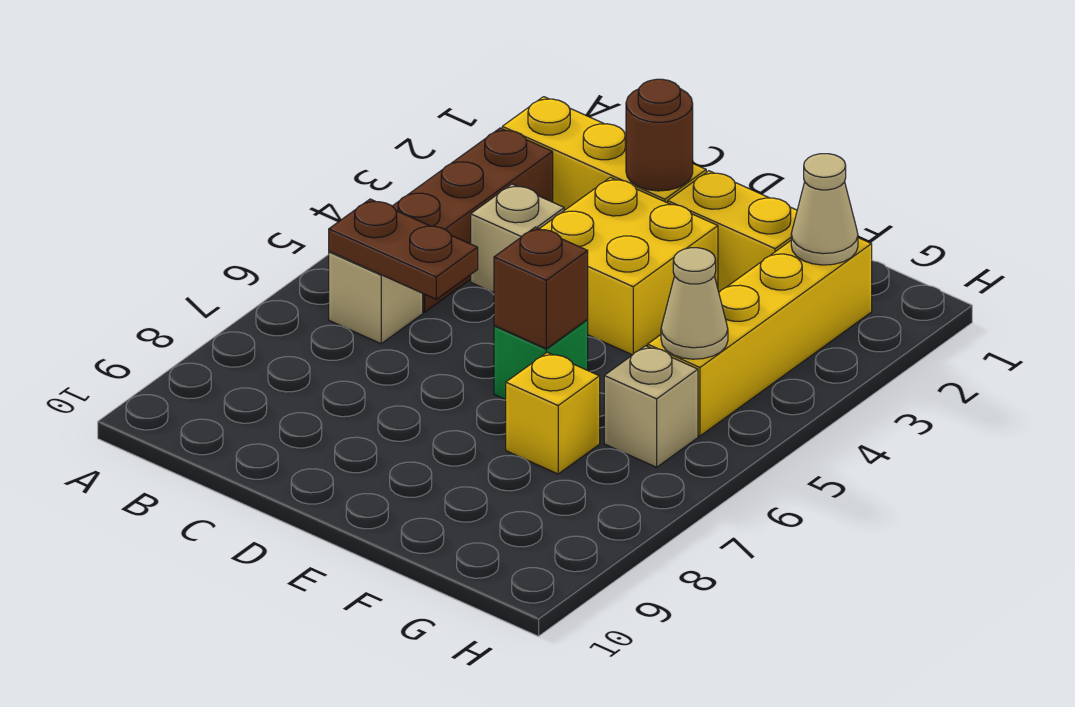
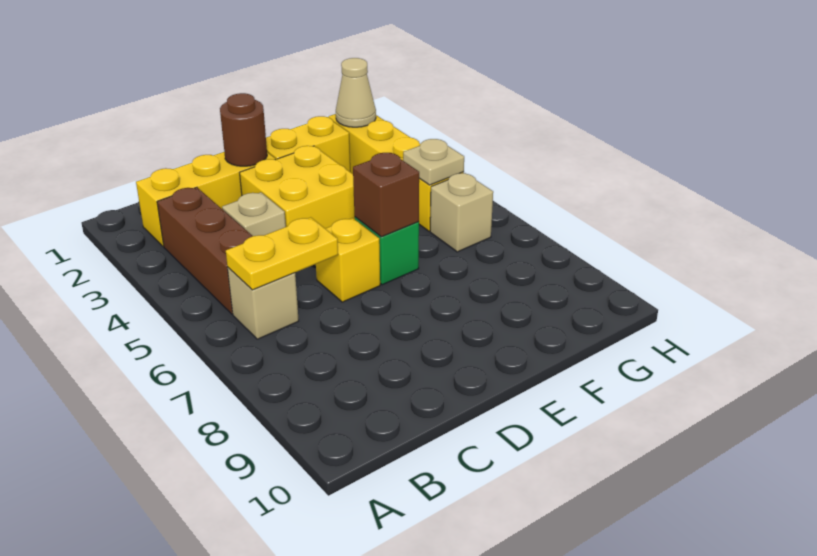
brown plate B6:C6 level 2 -> yellow plate B6:C6 level 2
yellow brick F7 level 1 -> yellow brick D6 level 1
tan cone G5 level 2 -> tan plate G5 level 2

